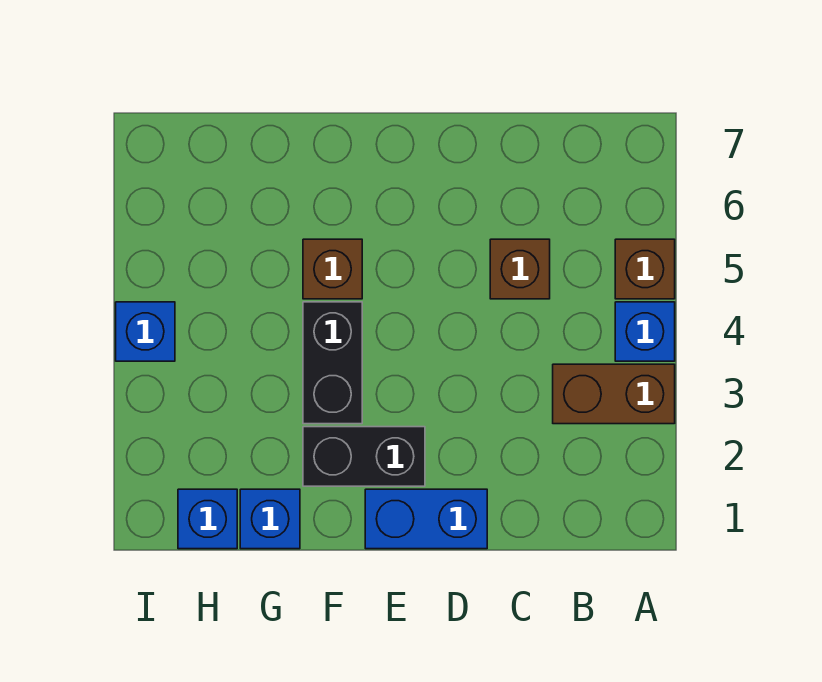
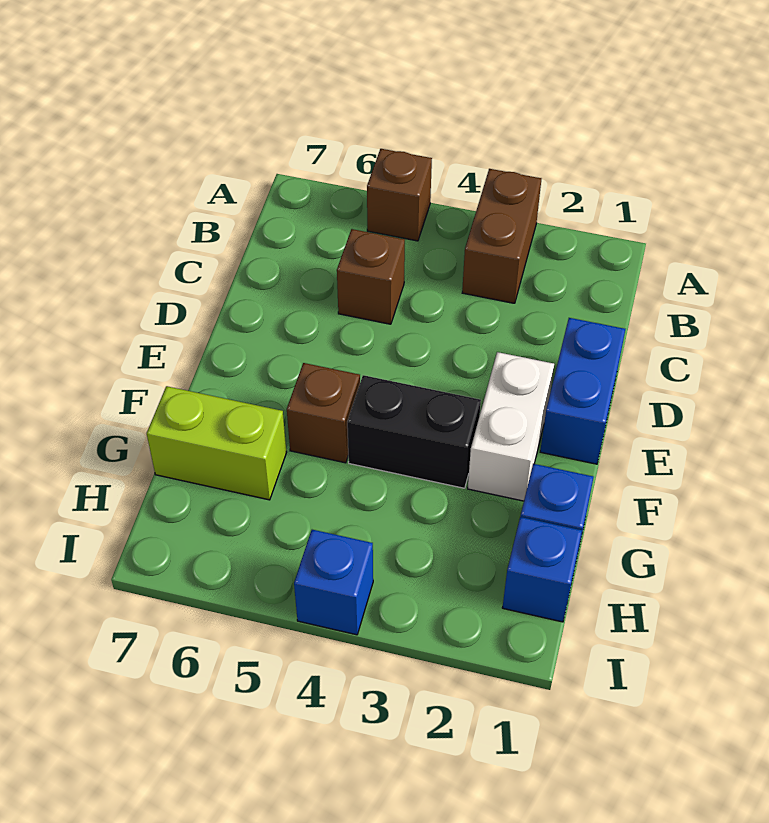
blue brick A4 level 1 -> none
black brick E2:F2 level 1 -> white brick E2:F2 level 1
none -> lime brick G6:G7 level 1

